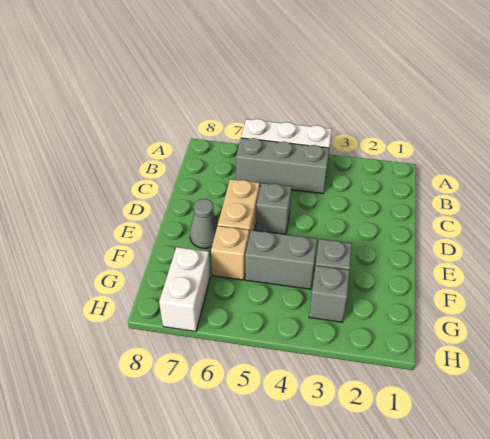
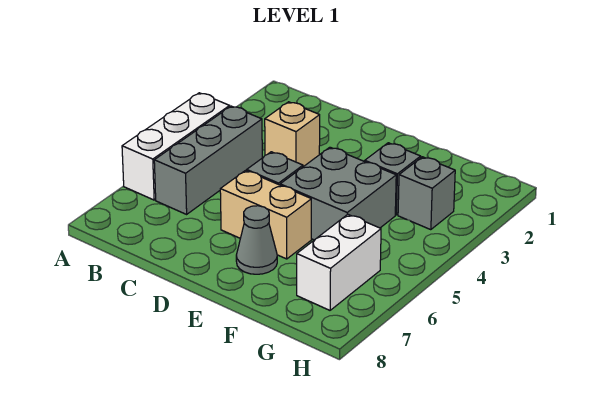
grey brick F4:F5 level 1 -> grey brick E4:F5 level 1
tan brick F6 level 1 -> tan brick C3 level 1
white brick G7:H7 level 1 -> white brick G6:G7 level 1

